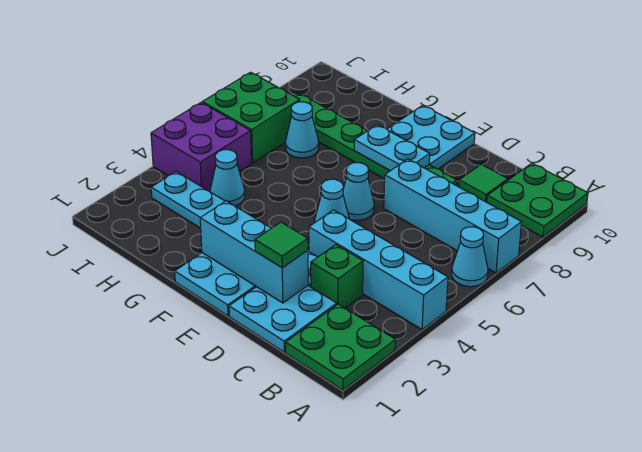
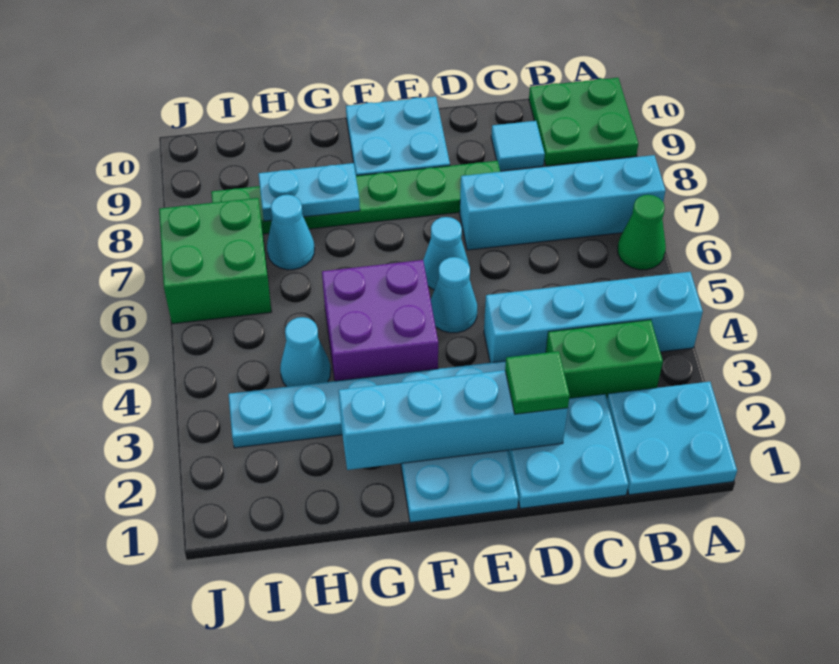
green plate A1:B2 level 1 -> cyan plate A1:B2 level 1
cyan cone A6 level 1 -> green cone A6 level 1
green brick C3 level 1 -> green brick B3:C3 level 1
green tile C9 level 1 -> cyan tile C9 level 1
cyan brick D2:F2 level 2 -> cyan brick D2:G2 level 2
cyan plate E8:F8 level 2 -> cyan plate G8:H8 level 2
purple brick I4:J5 level 1 -> purple brick F4:G5 level 1

